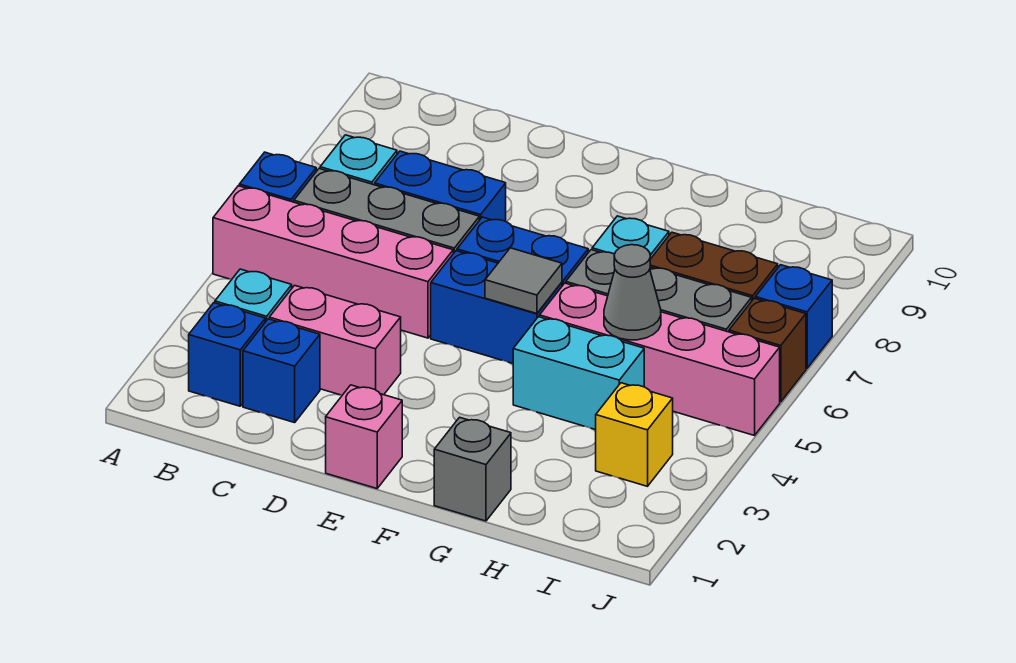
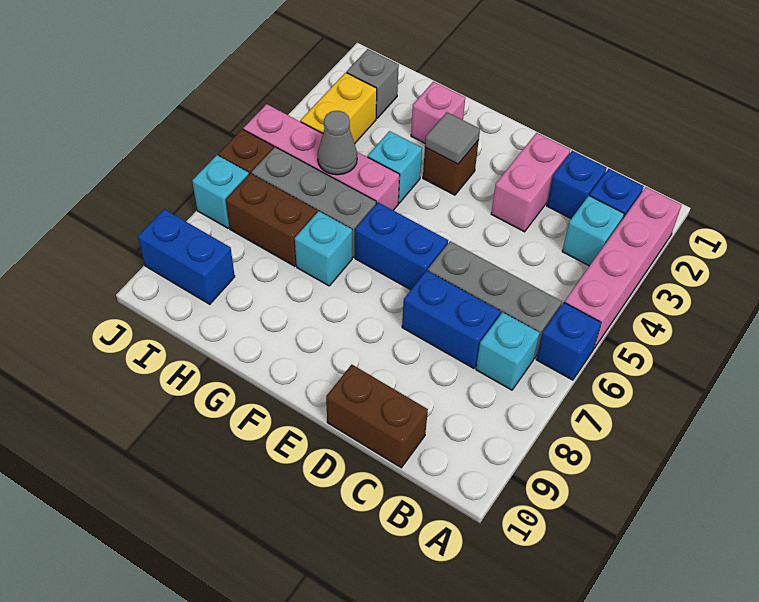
pink brick A5:D5 level 1 -> pink brick A2:A5 level 1
pink brick C3:D3 level 1 -> pink brick D2:D3 level 1
none -> brown brick C10:D10 level 1
pink brick E1 level 1 -> pink brick G2 level 1
blue brick E5:F5 level 1 -> blue brick I9:J9 level 1
none -> brown brick F3 level 1
grey tile F5 level 2 -> grey tile F3 level 2
grey brick G1 level 1 -> grey brick I2 level 1
cyan brick G4:H4 level 1 -> cyan brick G4 level 1
yellow brick I3 level 1 -> yellow brick I3:I4 level 1
blue brick J7 level 1 -> cyan brick J7 level 1

